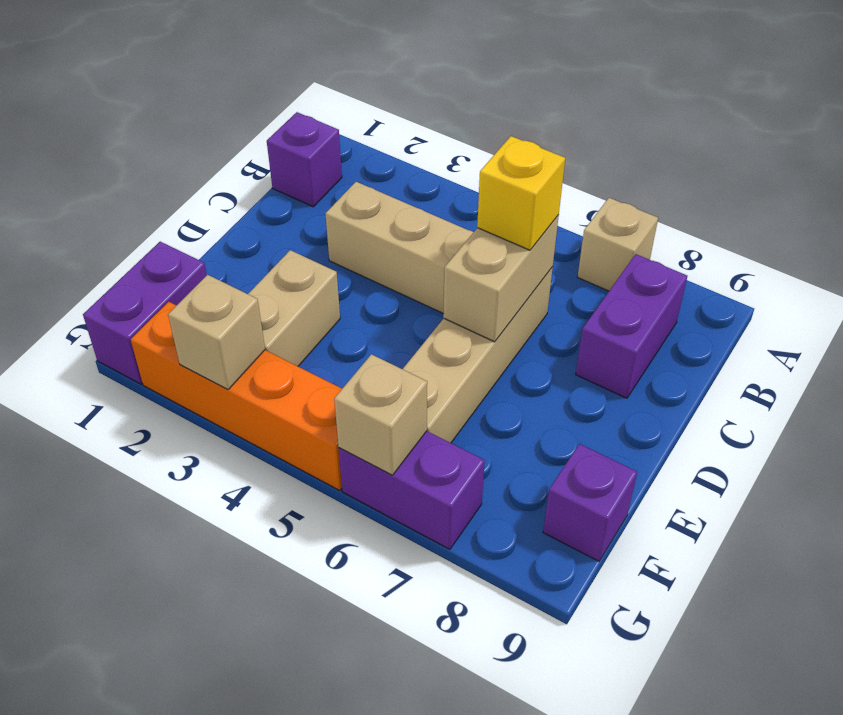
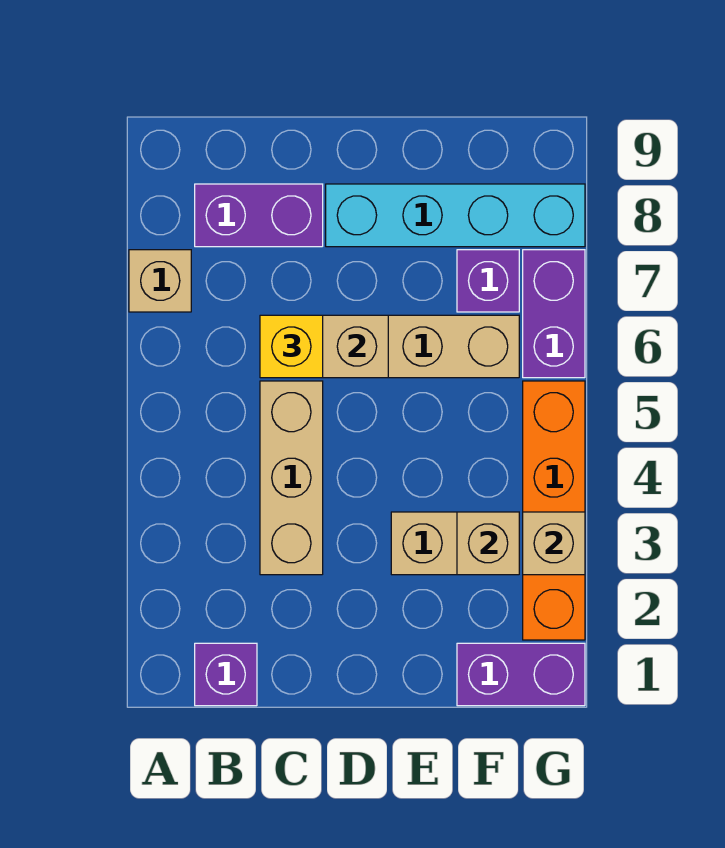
none -> cyan brick D8:G8 level 1
purple brick F9 level 1 -> purple brick F7 level 1
tan brick G6 level 2 -> tan brick F3 level 2

